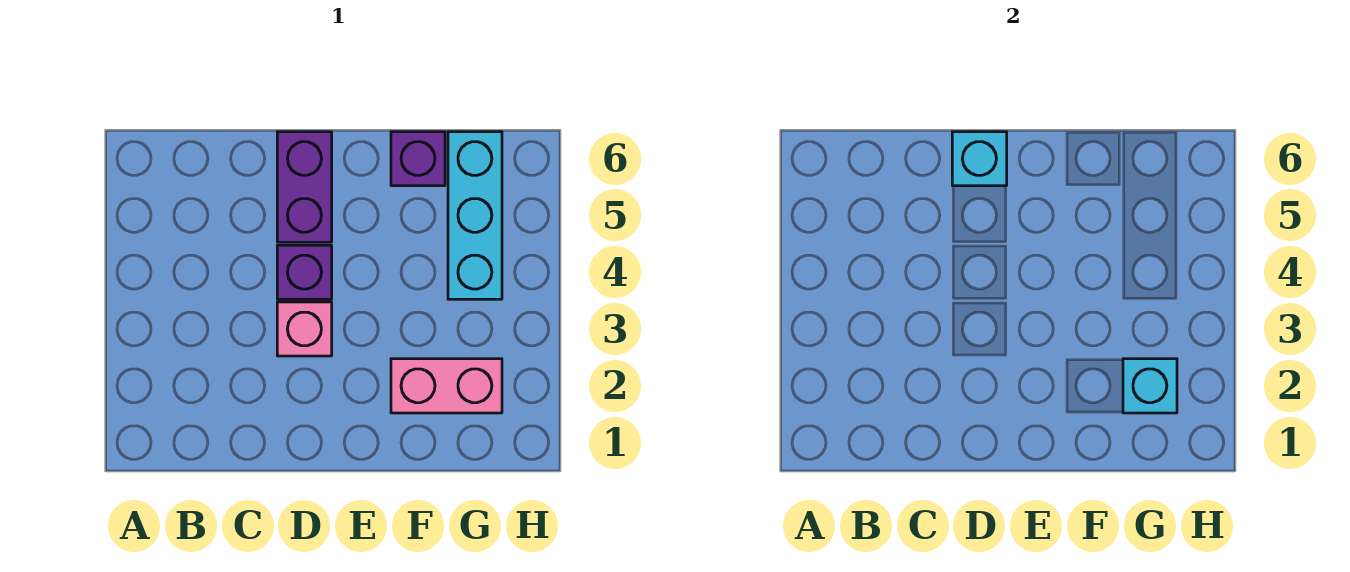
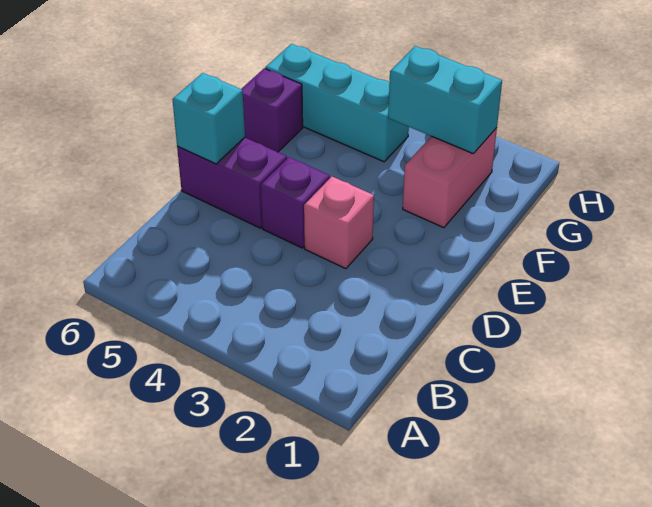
cyan brick G2 level 2 -> cyan brick G2:G3 level 2

